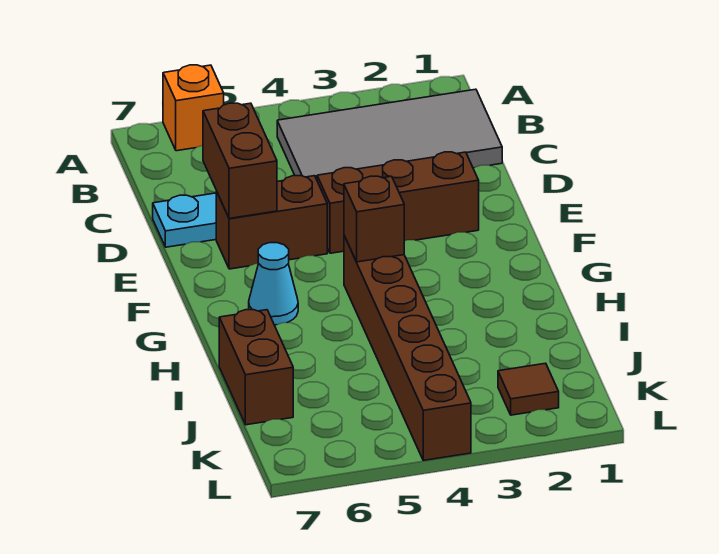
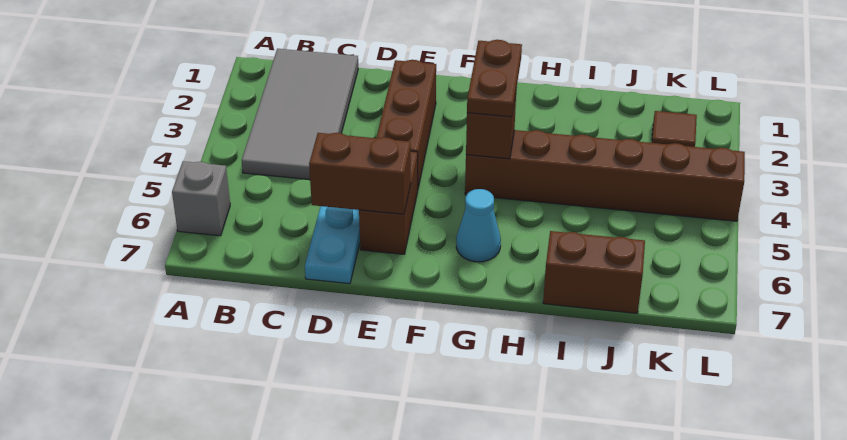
orange brick A6 level 1 -> grey brick A6 level 1
none -> brown plate G3:G4 level 3

